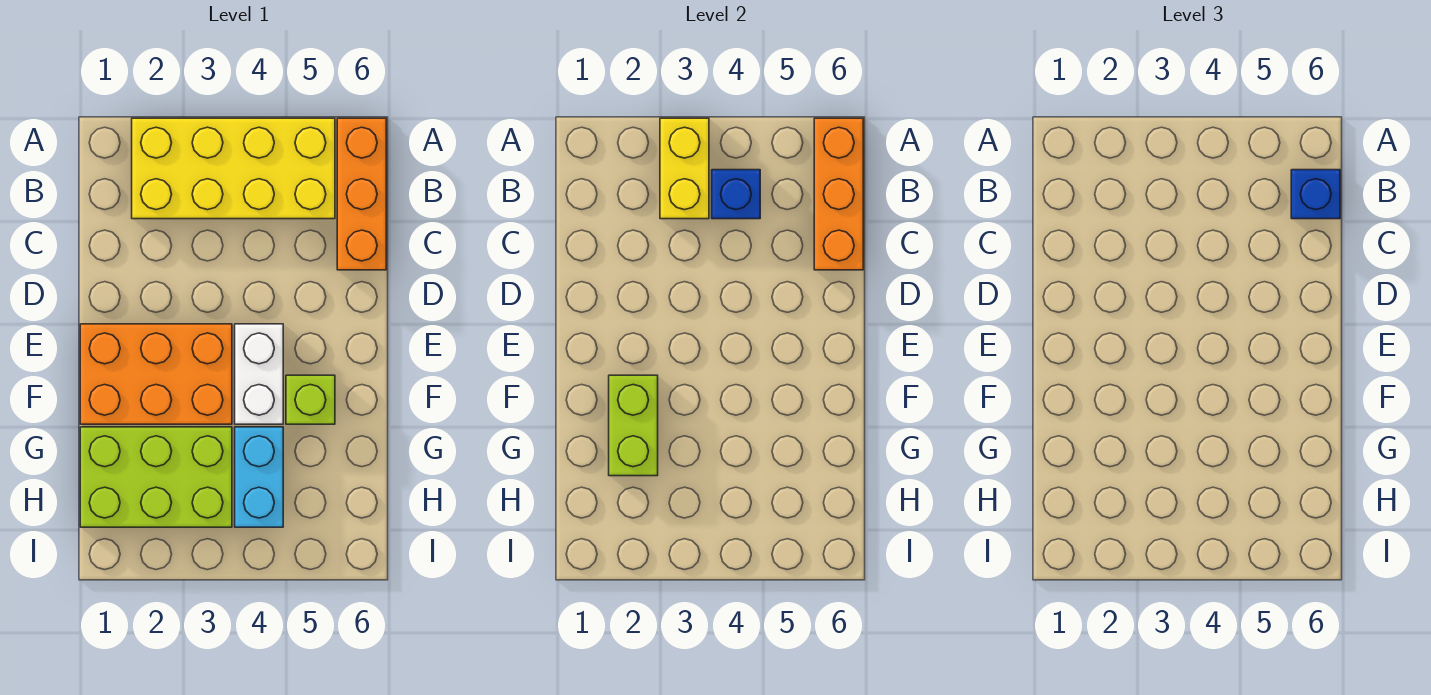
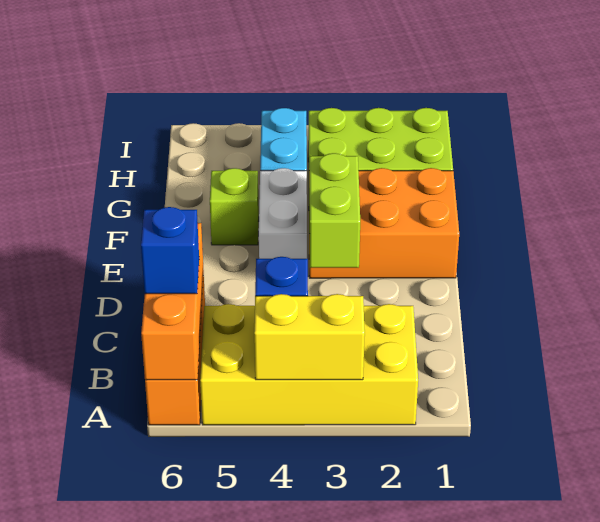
yellow brick A3:B3 level 2 -> yellow brick A3:A4 level 2
lime brick F2:G2 level 2 -> lime brick D3:E3 level 2

